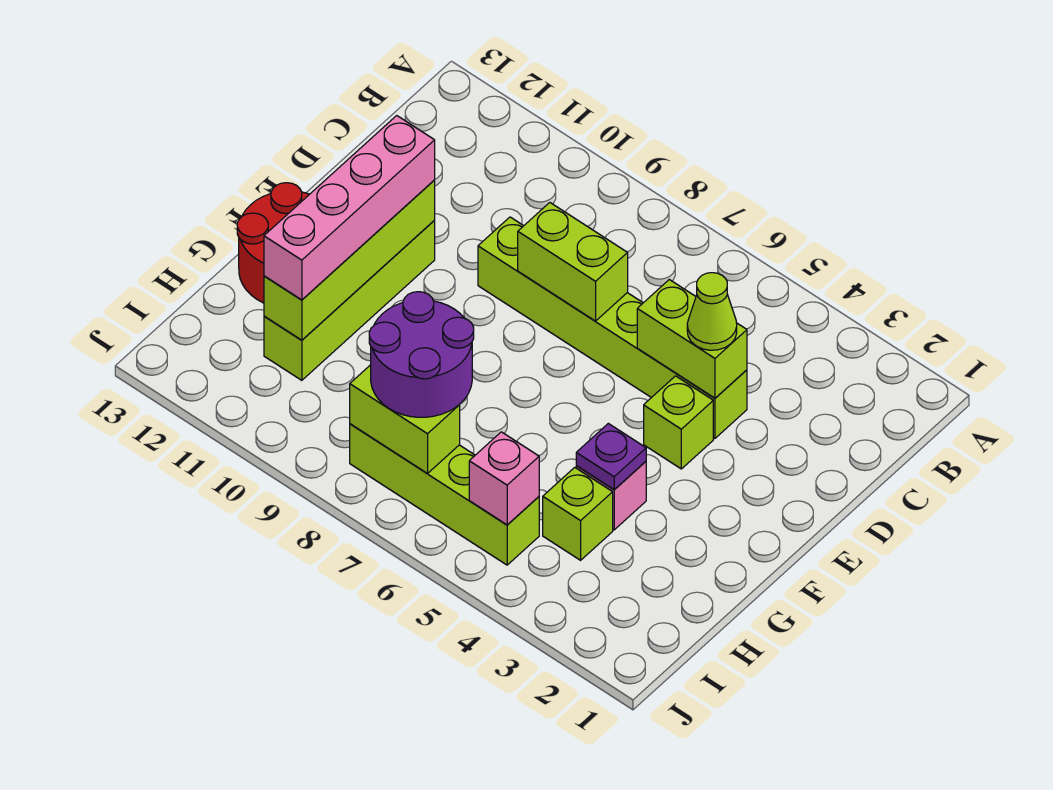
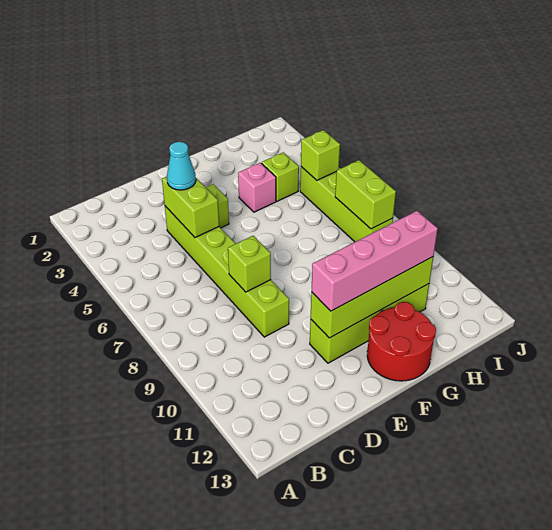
lime cone D4 level 3 -> cyan cone D4 level 3
lime brick D7:D8 level 2 -> lime brick D8 level 2
purple plate G4 level 2 -> none
purple round brick H7:I8 level 3 -> none
pink brick I5 level 2 -> lime brick I5 level 2

